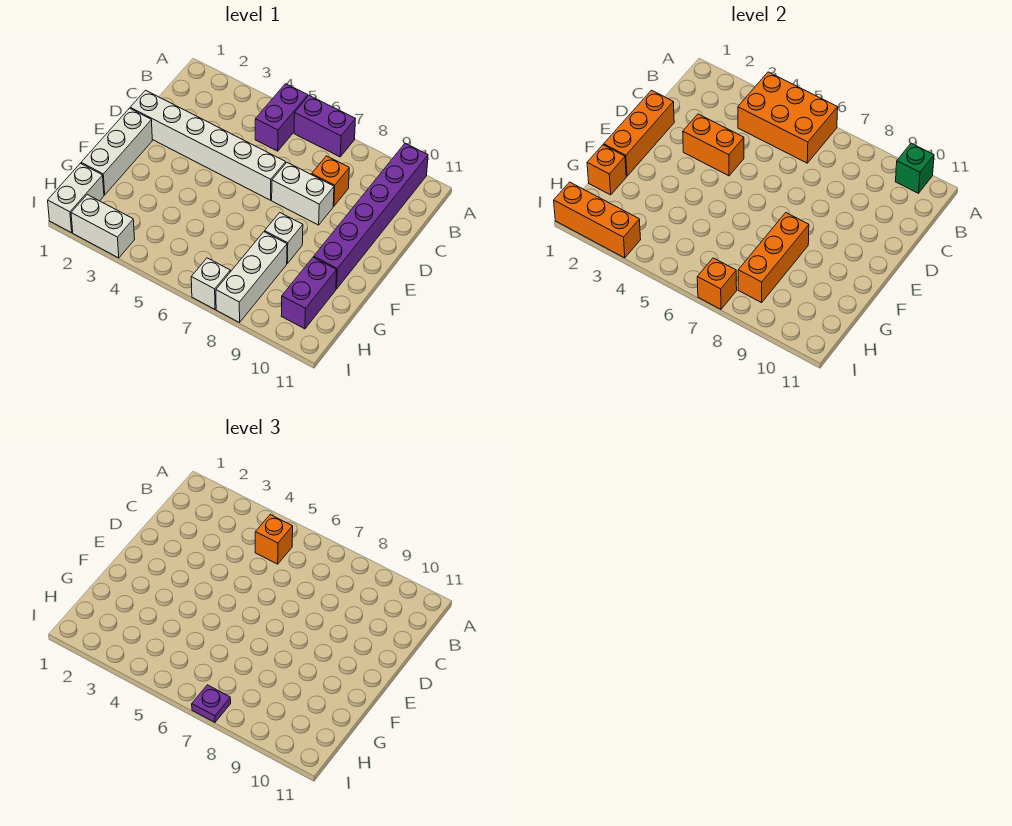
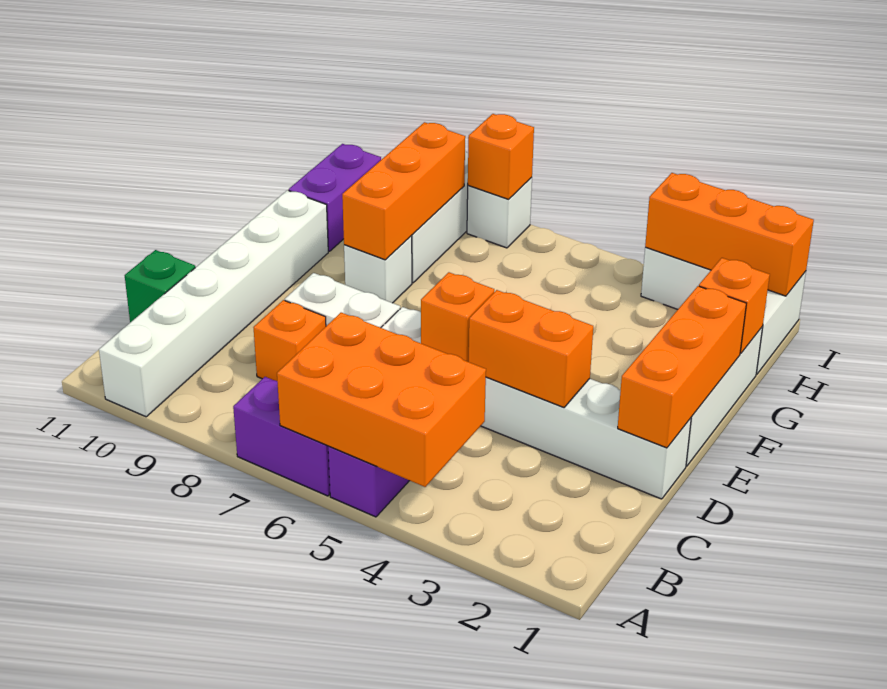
purple brick A10:F10 level 1 -> white brick A10:F10 level 1
green brick A10 level 2 -> green brick C11 level 1
orange brick B5 level 3 -> orange brick D5 level 2
purple plate I7 level 3 -> none

